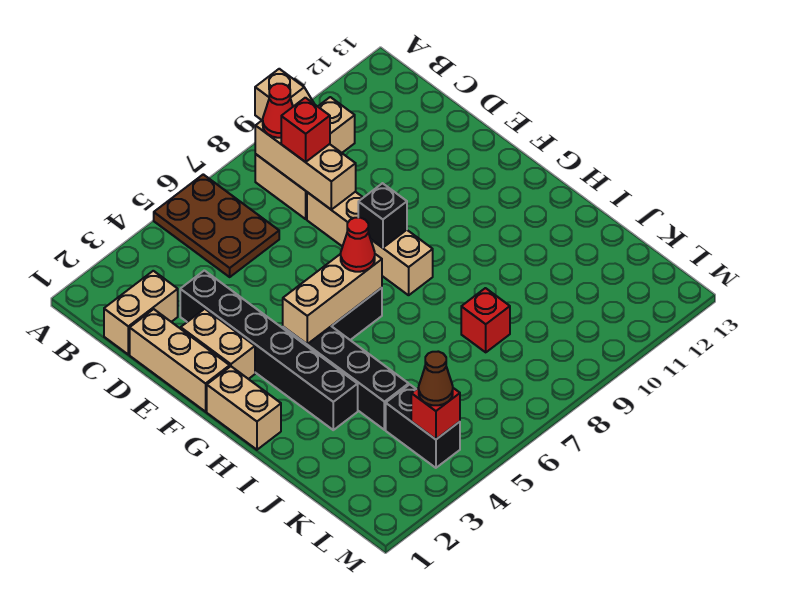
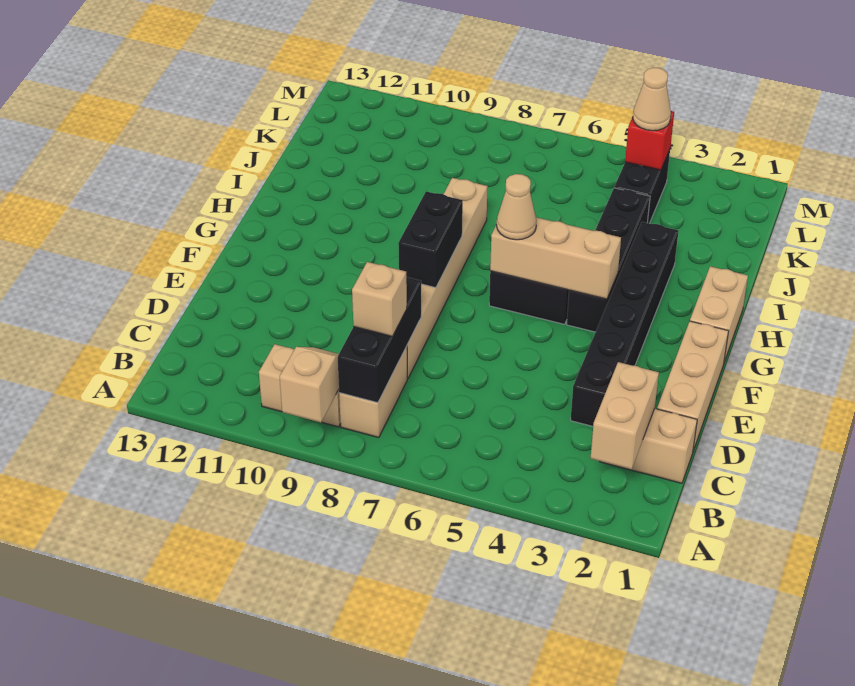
brown plate A5:C6 level 1 -> none
tan brick B8:D8 level 2 -> black brick B8:D8 level 2
red cone B8 level 3 -> none
red brick C8 level 3 -> tan brick C8 level 3
tan brick D8:G8 level 1 -> tan brick D8:I8 level 1
tan brick E2:F2 level 1 -> tan brick B2:C2 level 2
black brick F8 level 2 -> black brick F8:G8 level 2
red cone G6 level 3 -> tan cone G6 level 3
red brick J8 level 1 -> none
brown cone L4 level 3 -> tan cone L4 level 3

